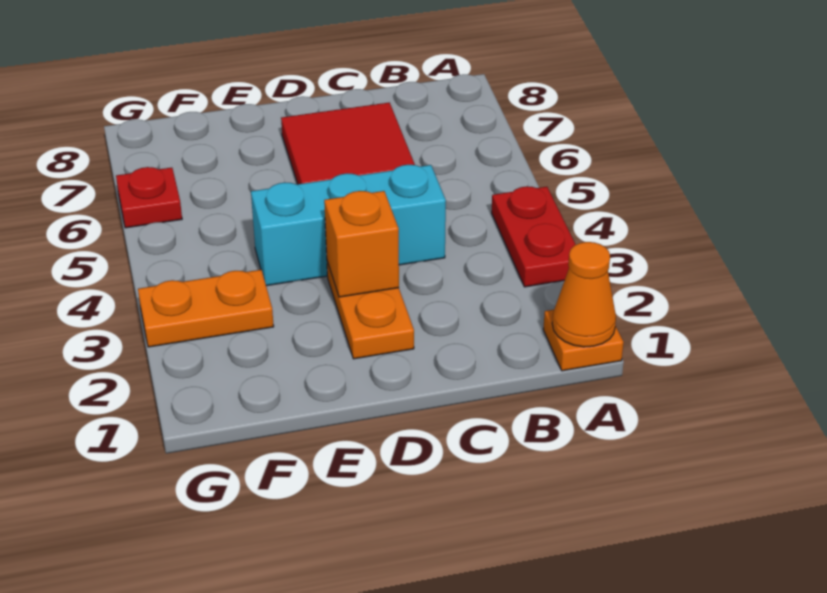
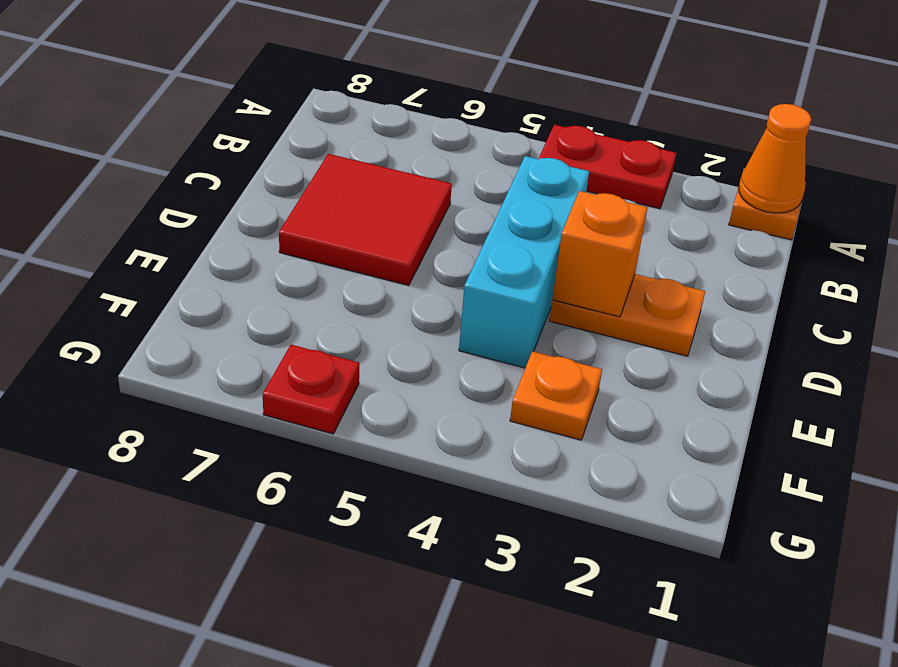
orange plate F3:G3 level 1 -> orange plate F3 level 1

